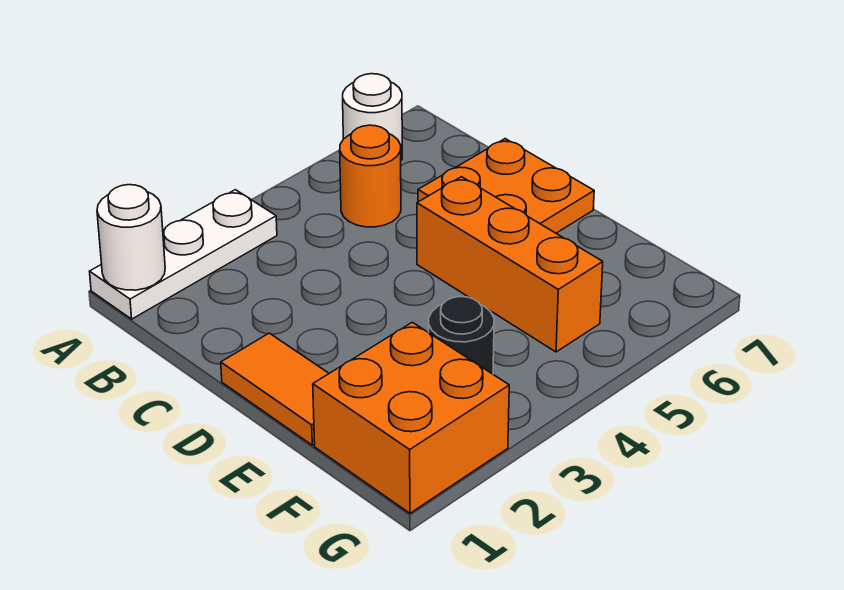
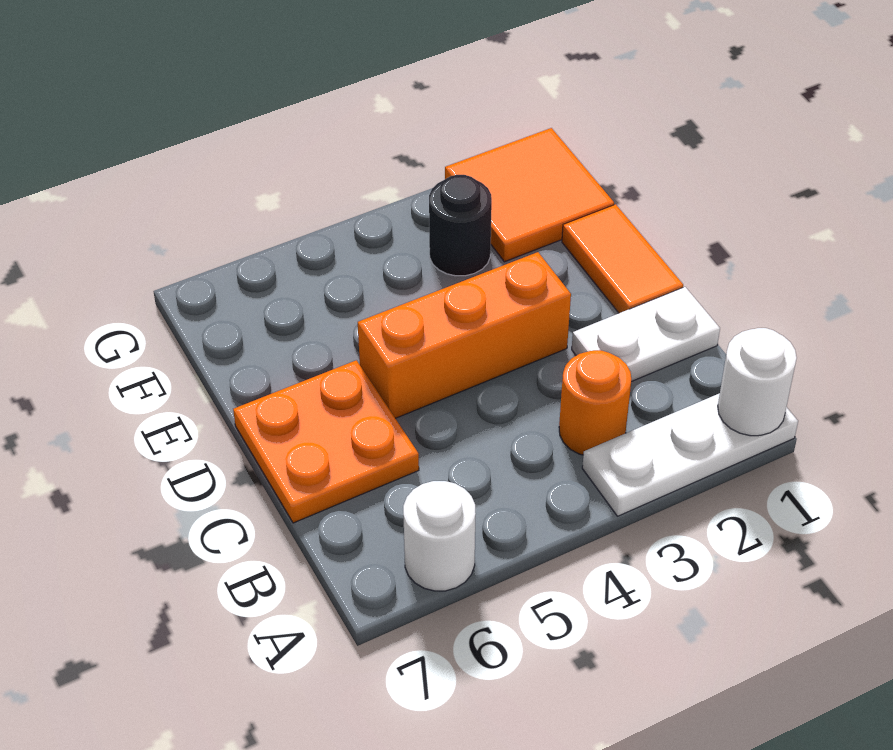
orange round brick B5 level 1 -> orange round brick B3 level 1
none -> white plate C1:C2 level 1
orange brick D5:F5 level 1 -> orange brick D3:D5 level 1
orange brick F1:G2 level 1 -> orange tile F1:G2 level 1

